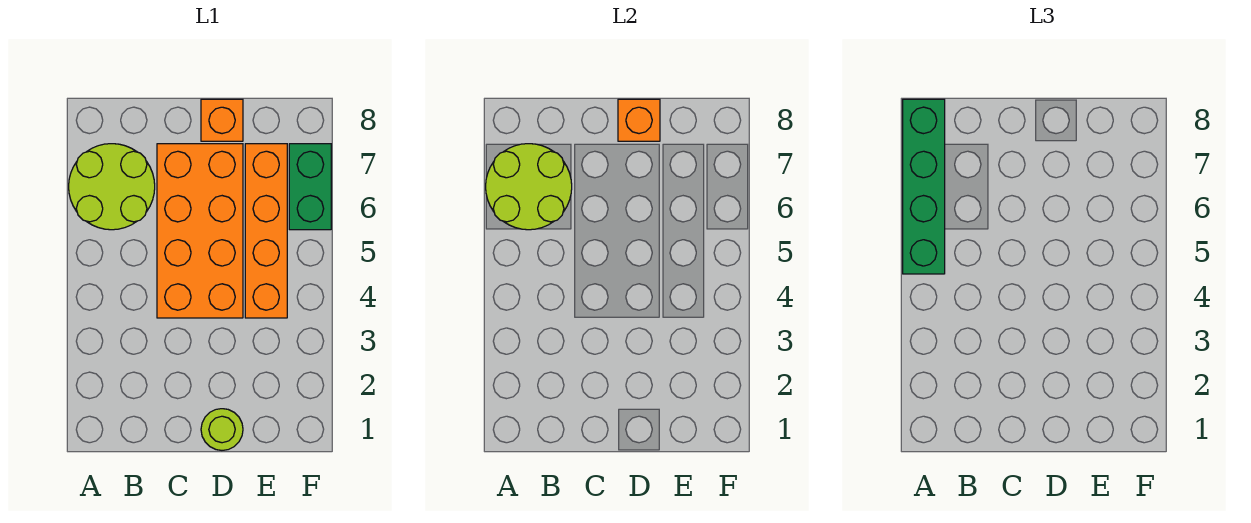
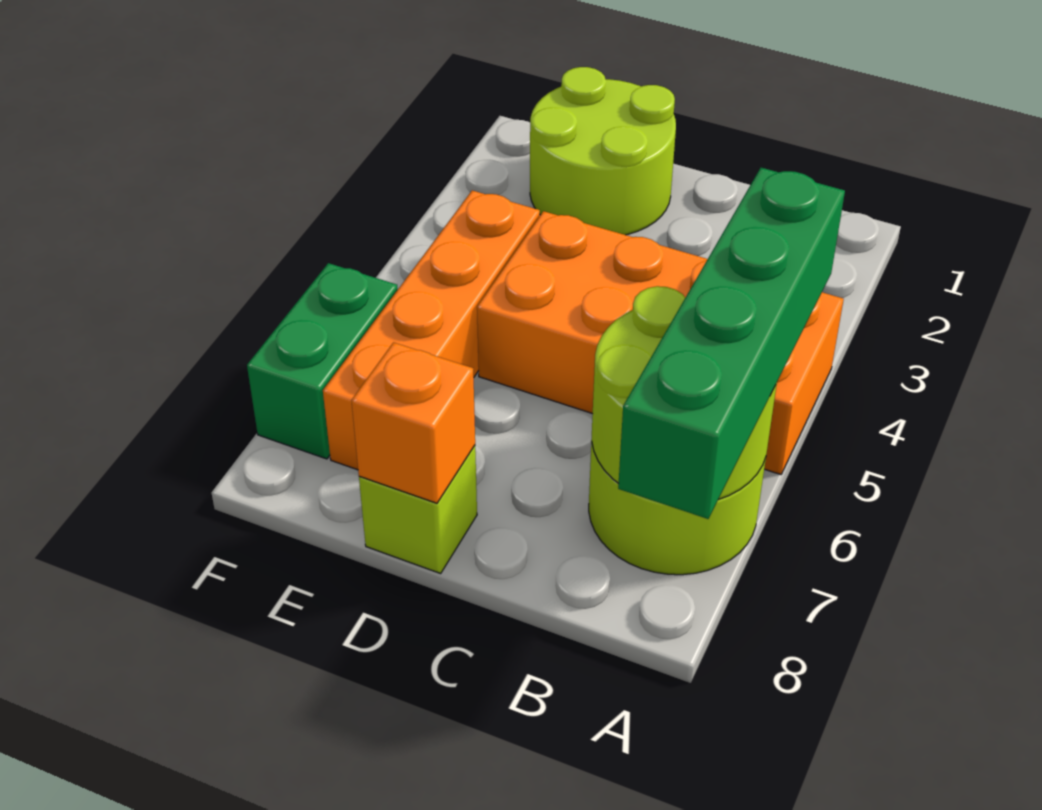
orange brick C4:D7 level 1 -> orange brick A4:D5 level 1
lime round brick D1 level 1 -> lime round brick D1:E2 level 1
orange brick D8 level 1 -> lime brick D8 level 1

